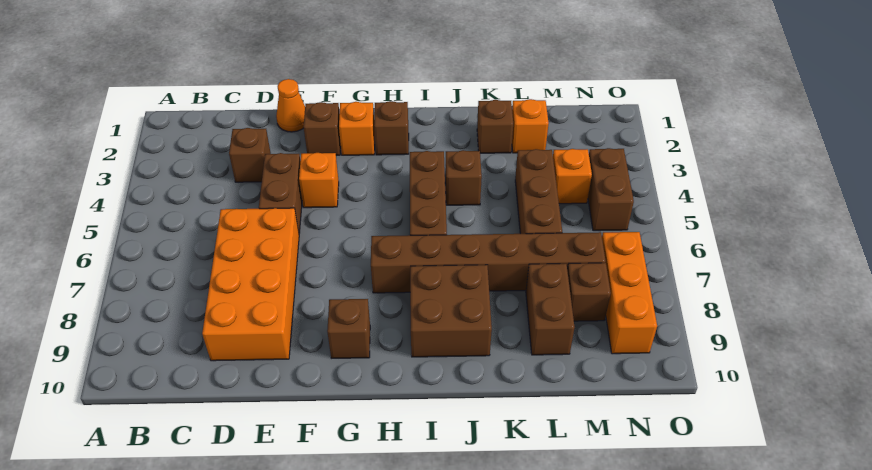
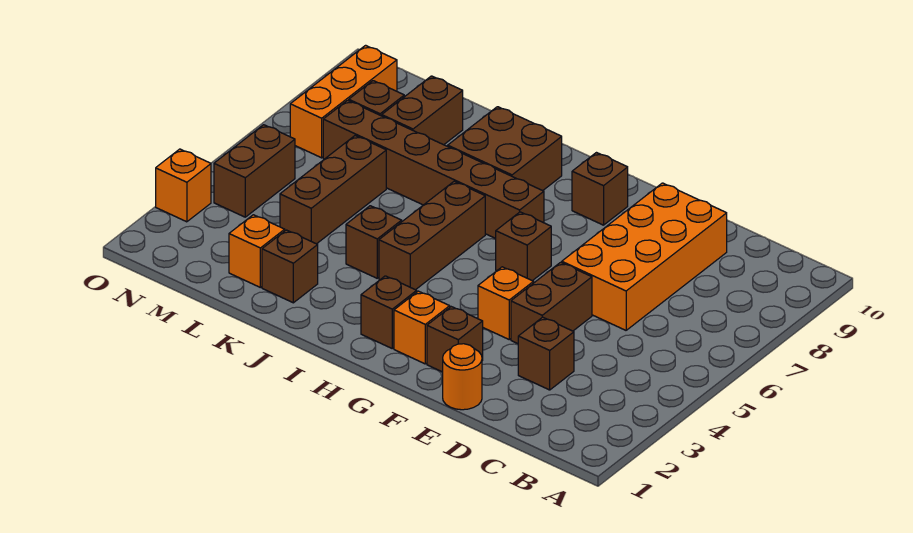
orange cone E1 level 1 -> orange round brick E1 level 1
none -> brown brick G6 level 1
orange brick M4 level 1 -> orange brick O3 level 1

